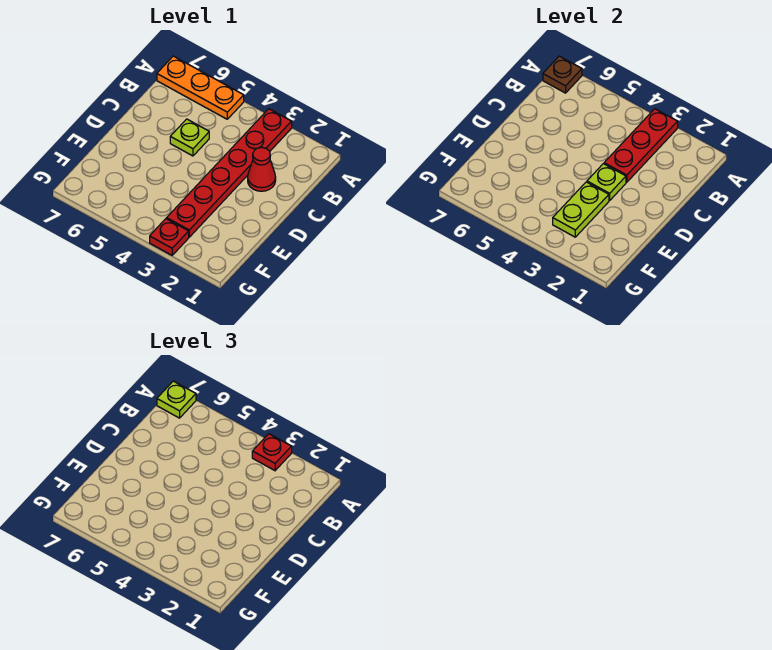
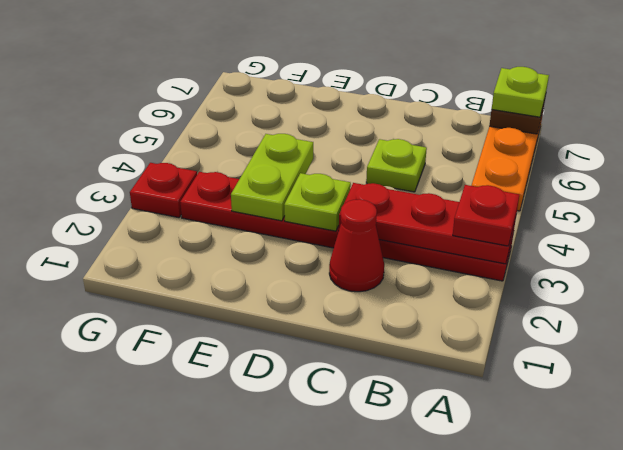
lime plate E3:F3 level 2 -> lime plate E3:E4 level 2

